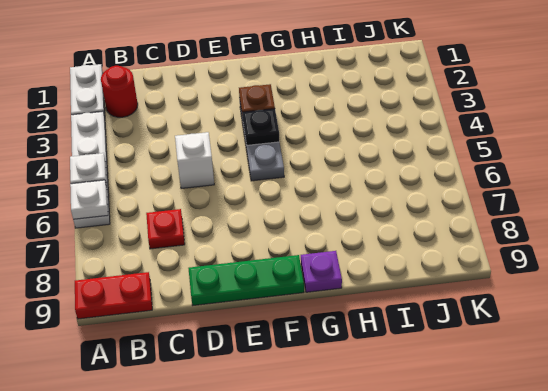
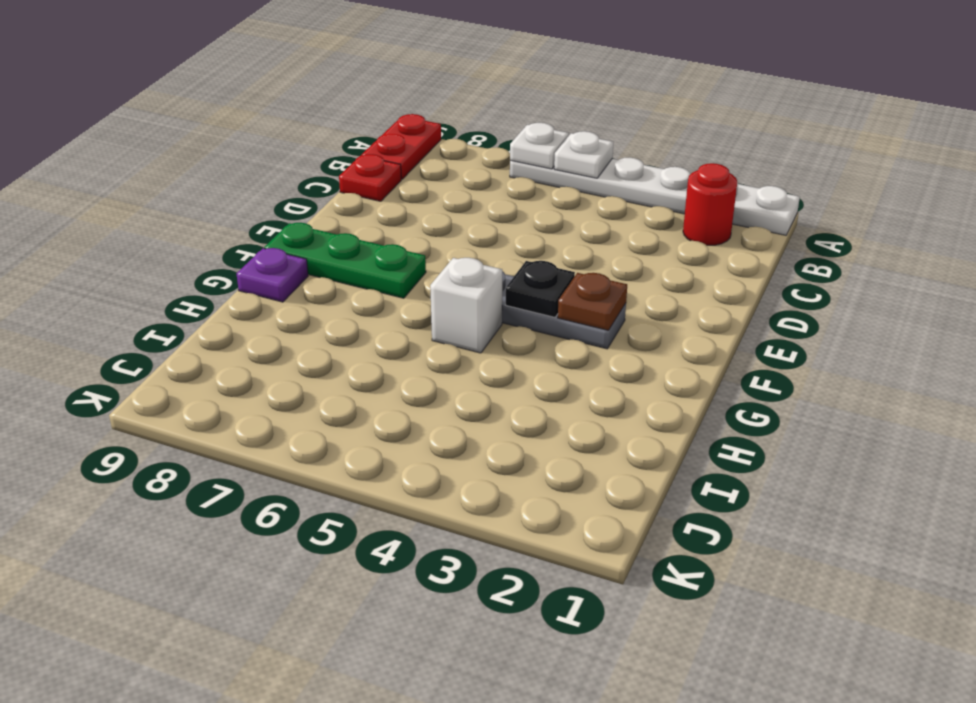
red plate C7 level 1 -> red plate C9 level 1
white brick D5 level 1 -> white brick G5 level 1
green plate D9:F9 level 1 -> green plate F7:F9 level 1

